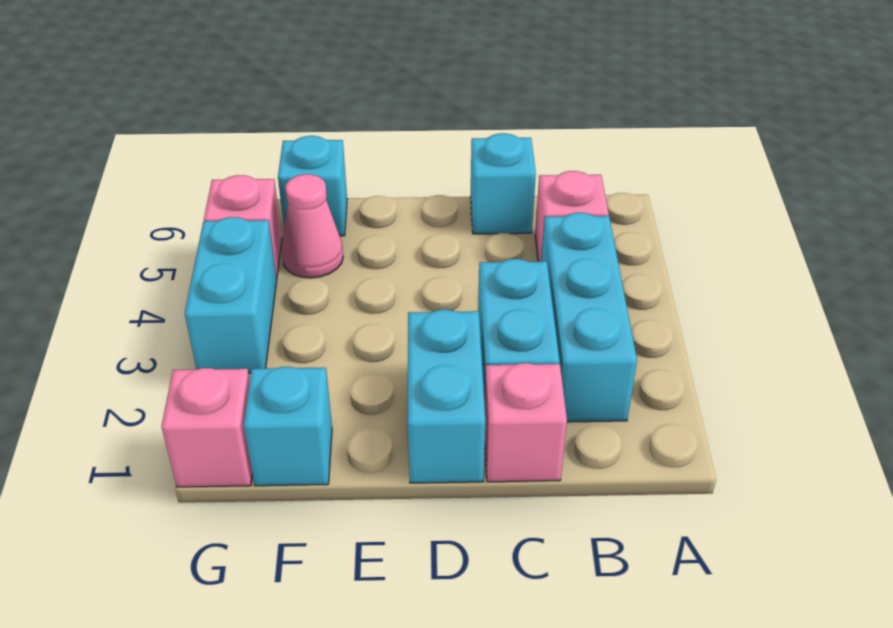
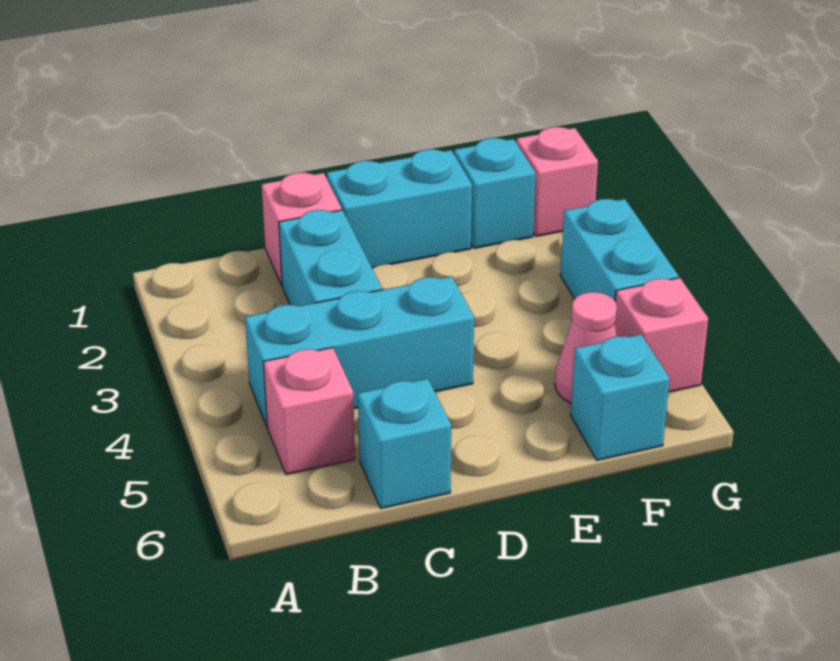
cyan brick B2:B4 level 1 -> cyan brick B4:D4 level 1
cyan brick D1:D2 level 1 -> cyan brick D1:E1 level 1

